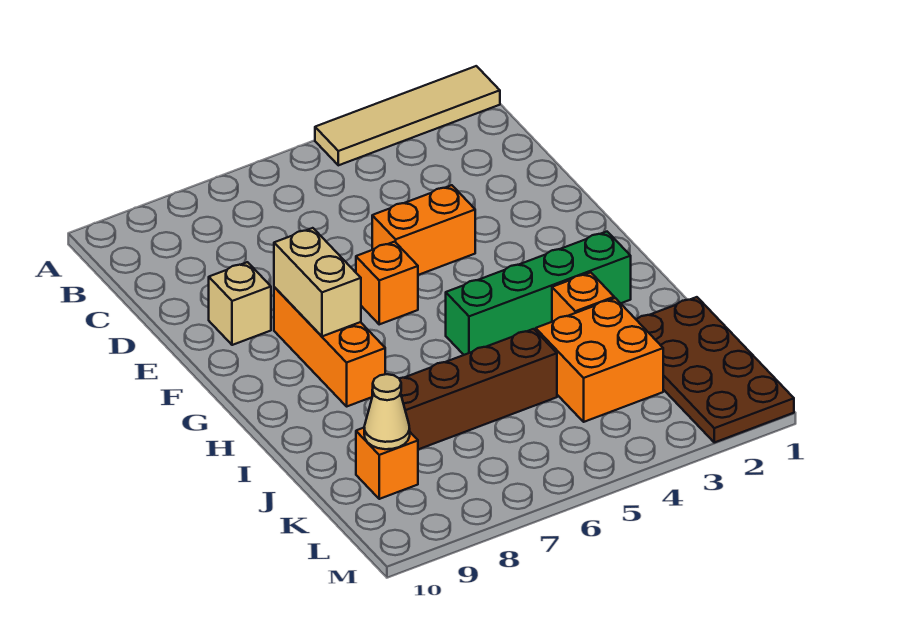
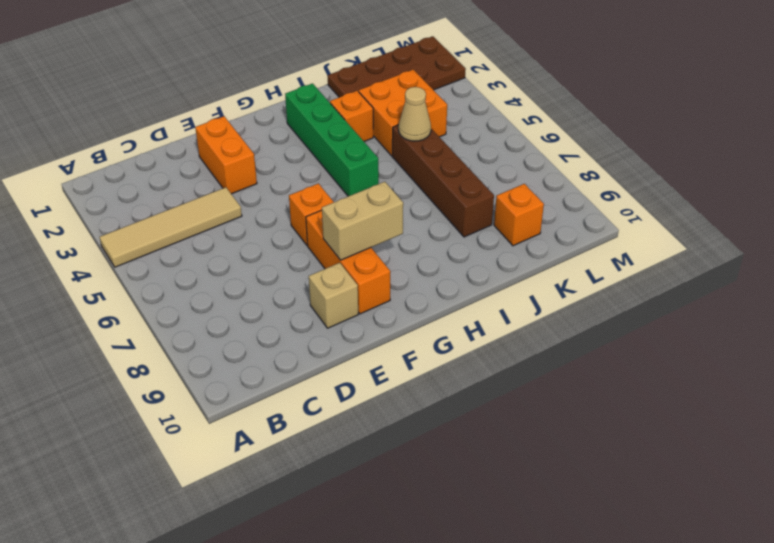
tan tile A1:A4 level 1 -> tan tile A4:D4 level 1
orange brick E4:E5 level 1 -> orange brick E2:E3 level 1
orange brick F8:H8 level 1 -> orange brick F7:F9 level 1
tan cone K9 level 2 -> tan cone J5 level 2

